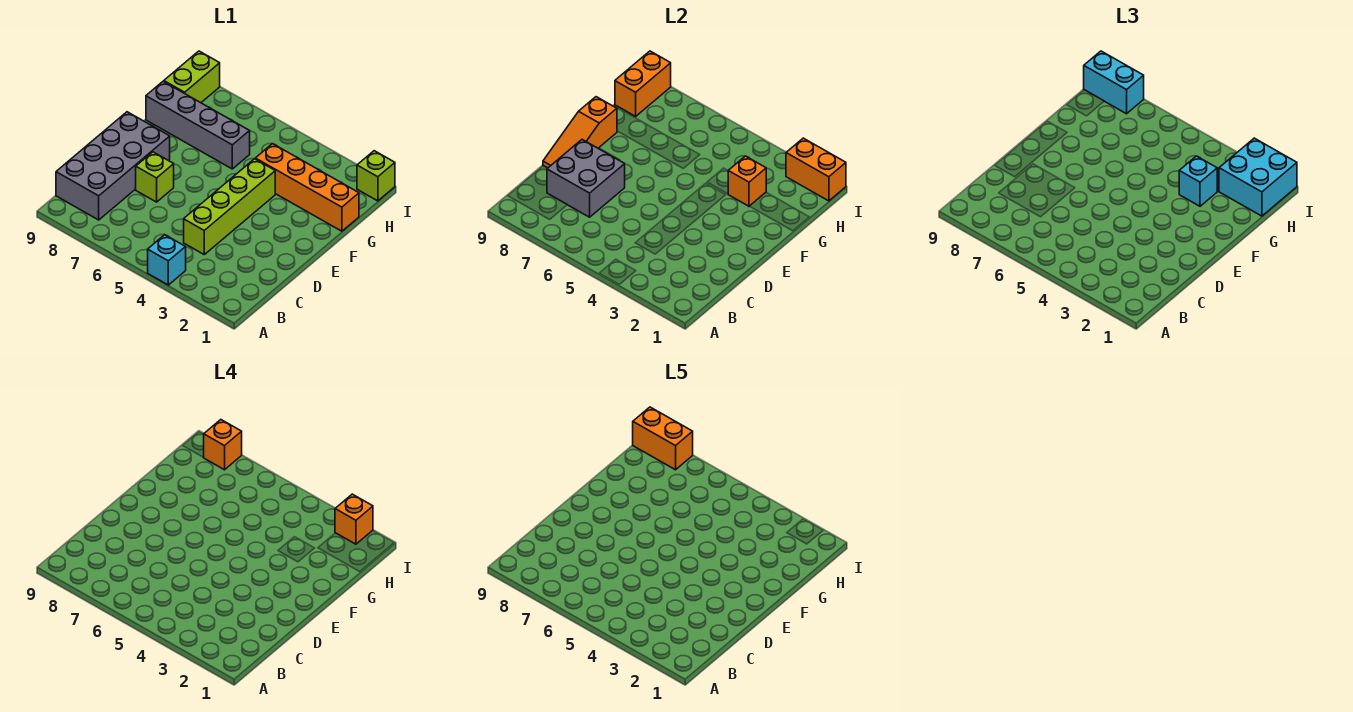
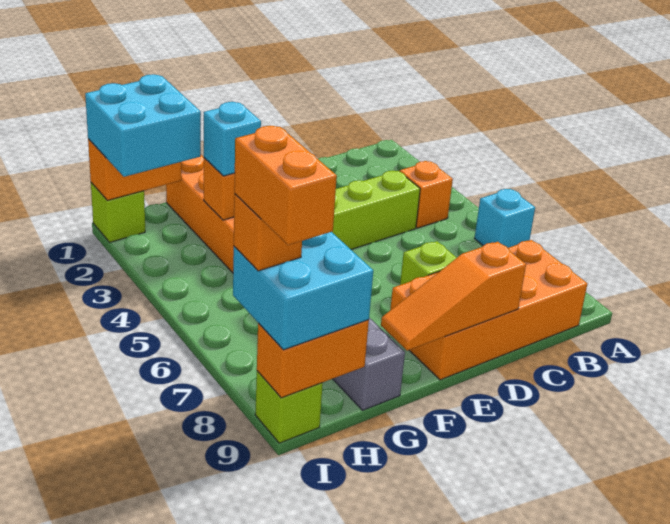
cyan brick A4 level 1 -> cyan brick A6 level 1
grey brick B8:E9 level 1 -> orange brick B8:E9 level 1
grey brick C7:D8 level 2 -> none
orange slope D9:F9 level 2 top F -> orange slope D9:F9 level 2 top D
lime brick H9:I9 level 1 -> lime brick I9 level 1
orange brick I1:I2 level 2 -> orange brick H1:I1 level 2
orange brick I2 level 4 -> orange brick B4 level 1
cyan brick I8:I9 level 3 -> cyan brick H8:I9 level 3

